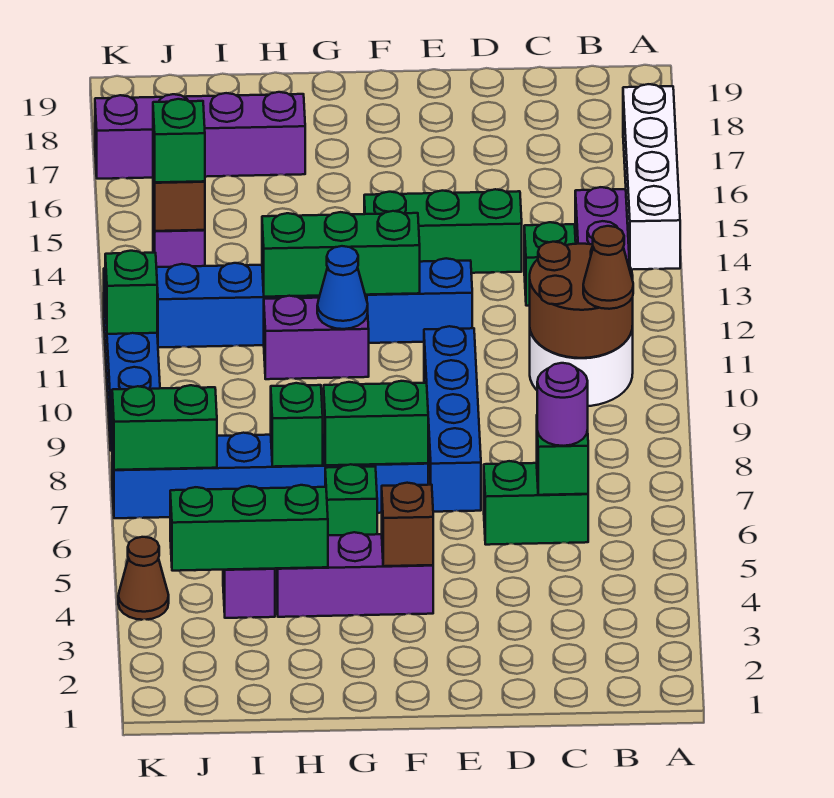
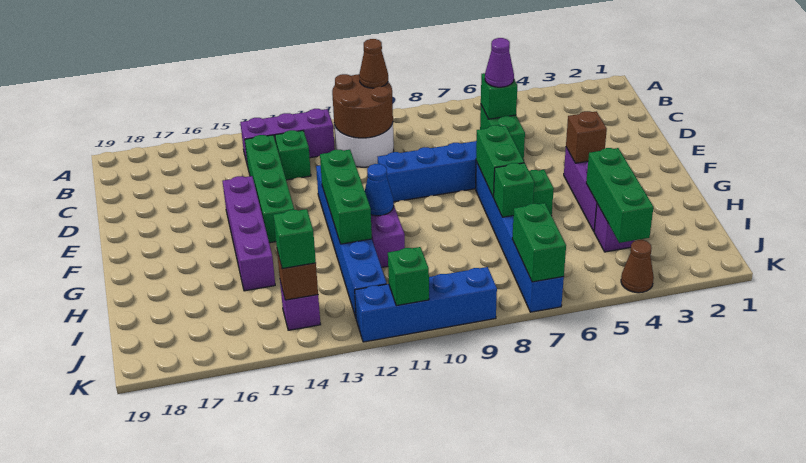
white brick A14:A17 level 1 -> none
purple round brick C6 level 3 -> purple cone C6 level 3
green brick D14:F14 level 1 -> green brick C14:F14 level 1
purple brick H17:K17 level 1 -> purple brick E15:H15 level 1

